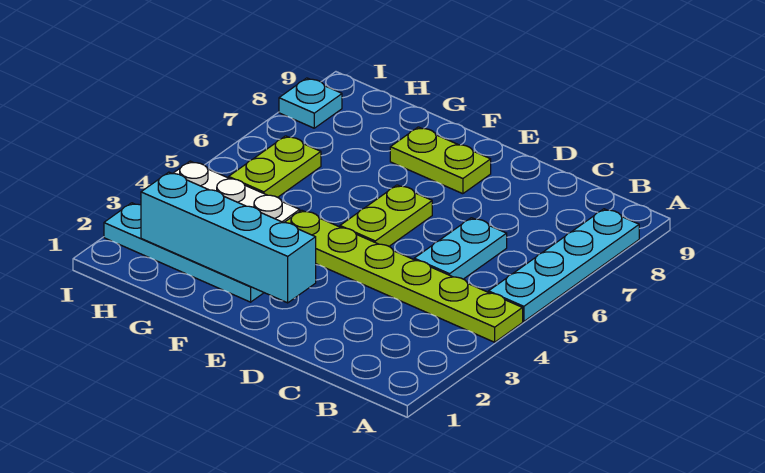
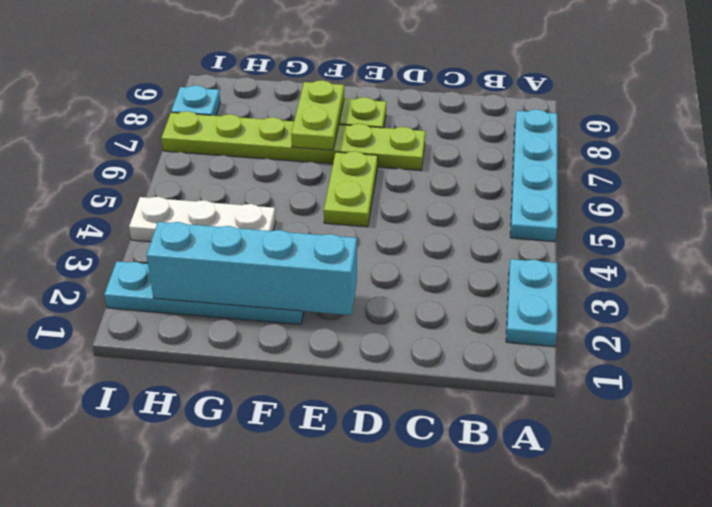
lime plate A4:F4 level 1 -> lime plate D7:I7 level 1
cyan plate C5:C6 level 1 -> cyan plate A2:A3 level 1
lime plate H5:H6 level 1 -> lime plate F7:F8 level 2

